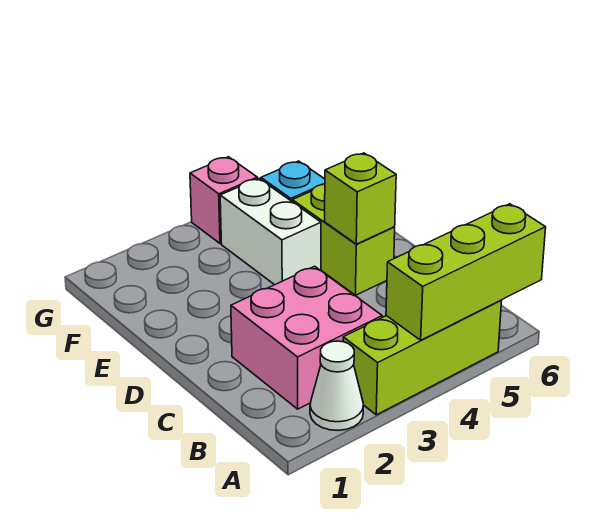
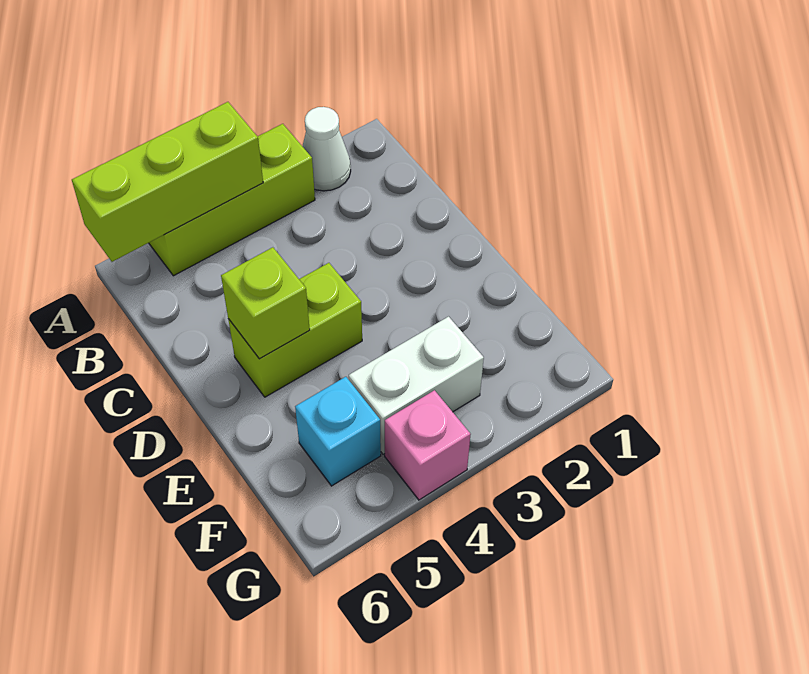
pink brick B2:C3 level 1 -> none
lime brick D5:E5 level 1 -> lime brick D4:D5 level 1
white brick E4:F4 level 1 -> white brick F3:F4 level 1

